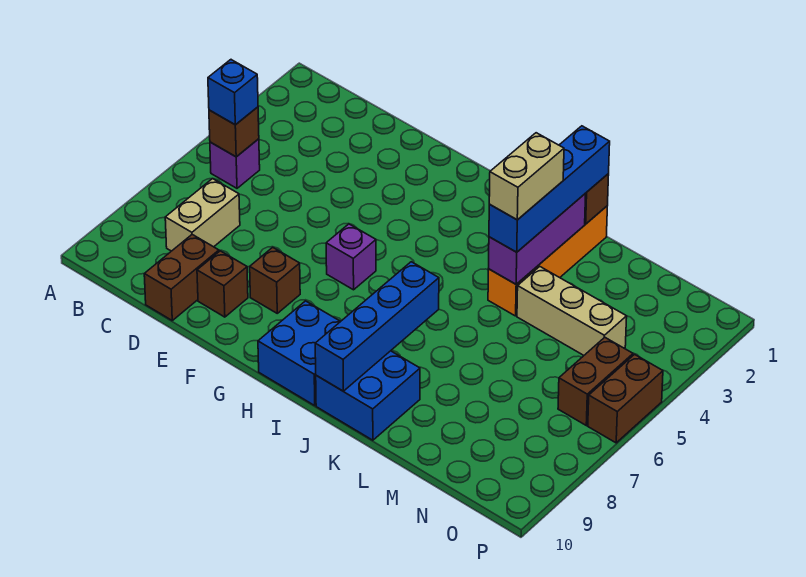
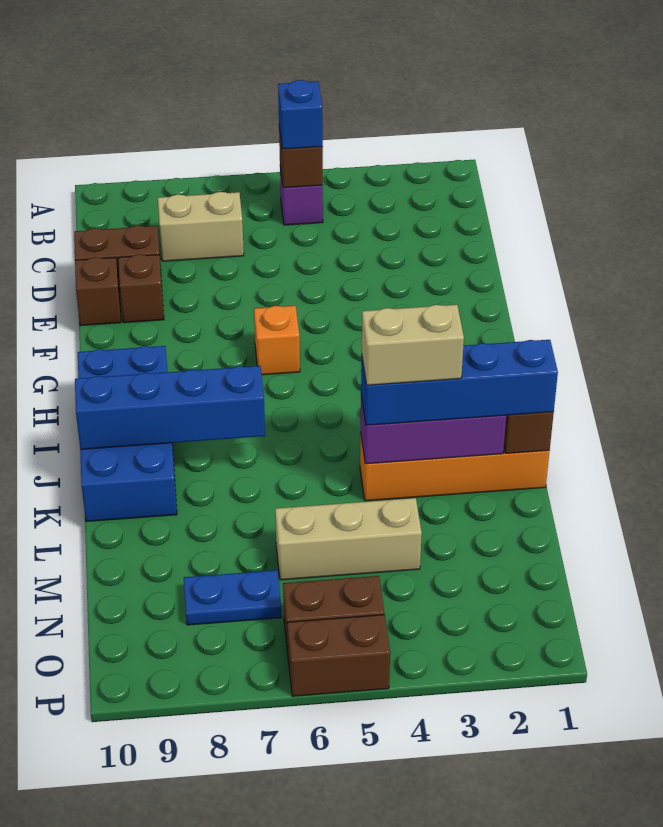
brown brick F8 level 1 -> brown brick E10 level 1
purple brick G6 level 1 -> orange brick G6 level 1
tan brick L4:N4 level 1 -> tan brick M4:M6 level 1
none -> blue plate N7:N8 level 1

